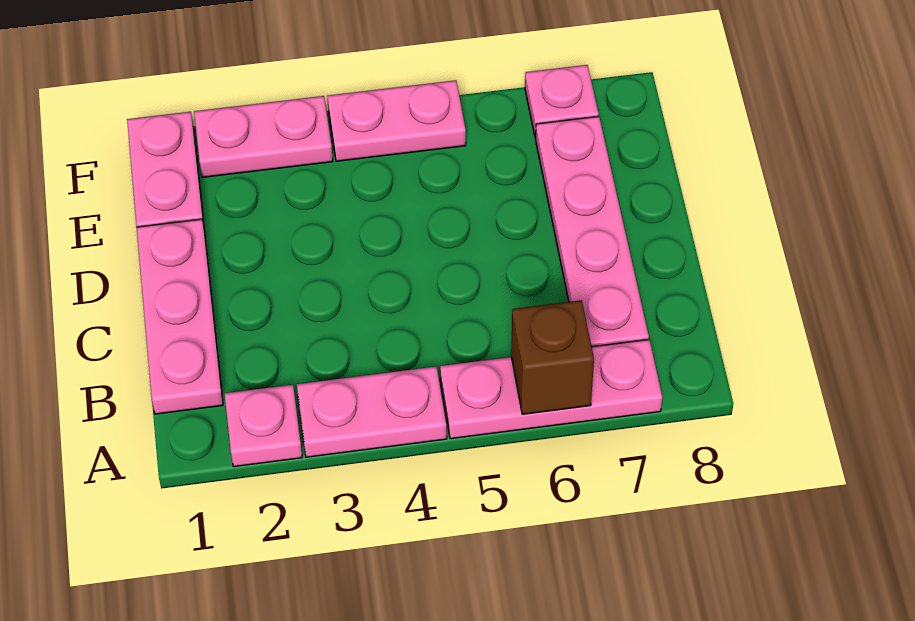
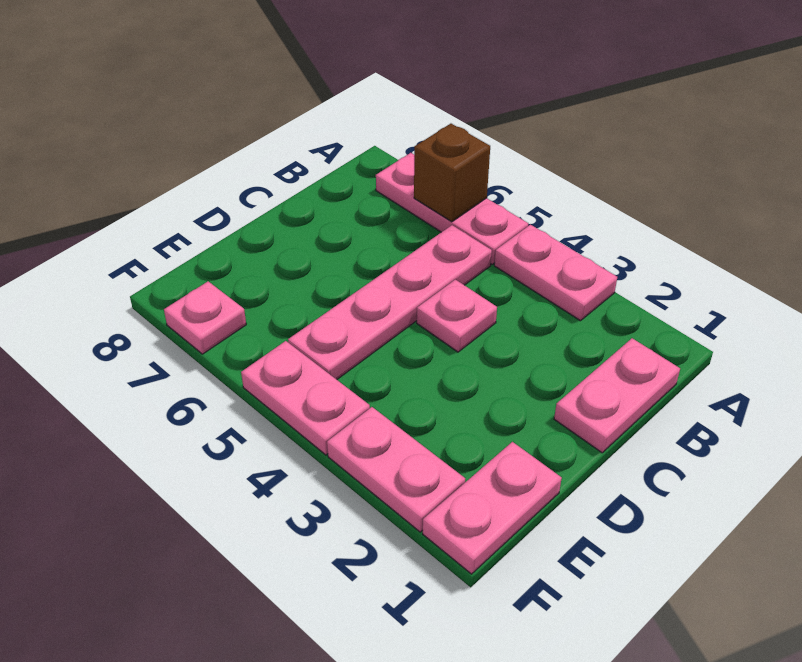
pink plate A2 level 1 -> pink plate C4 level 1
pink plate B1:D1 level 1 -> pink plate B1:C1 level 1
pink plate B7:E7 level 1 -> pink plate B5:E5 level 1

